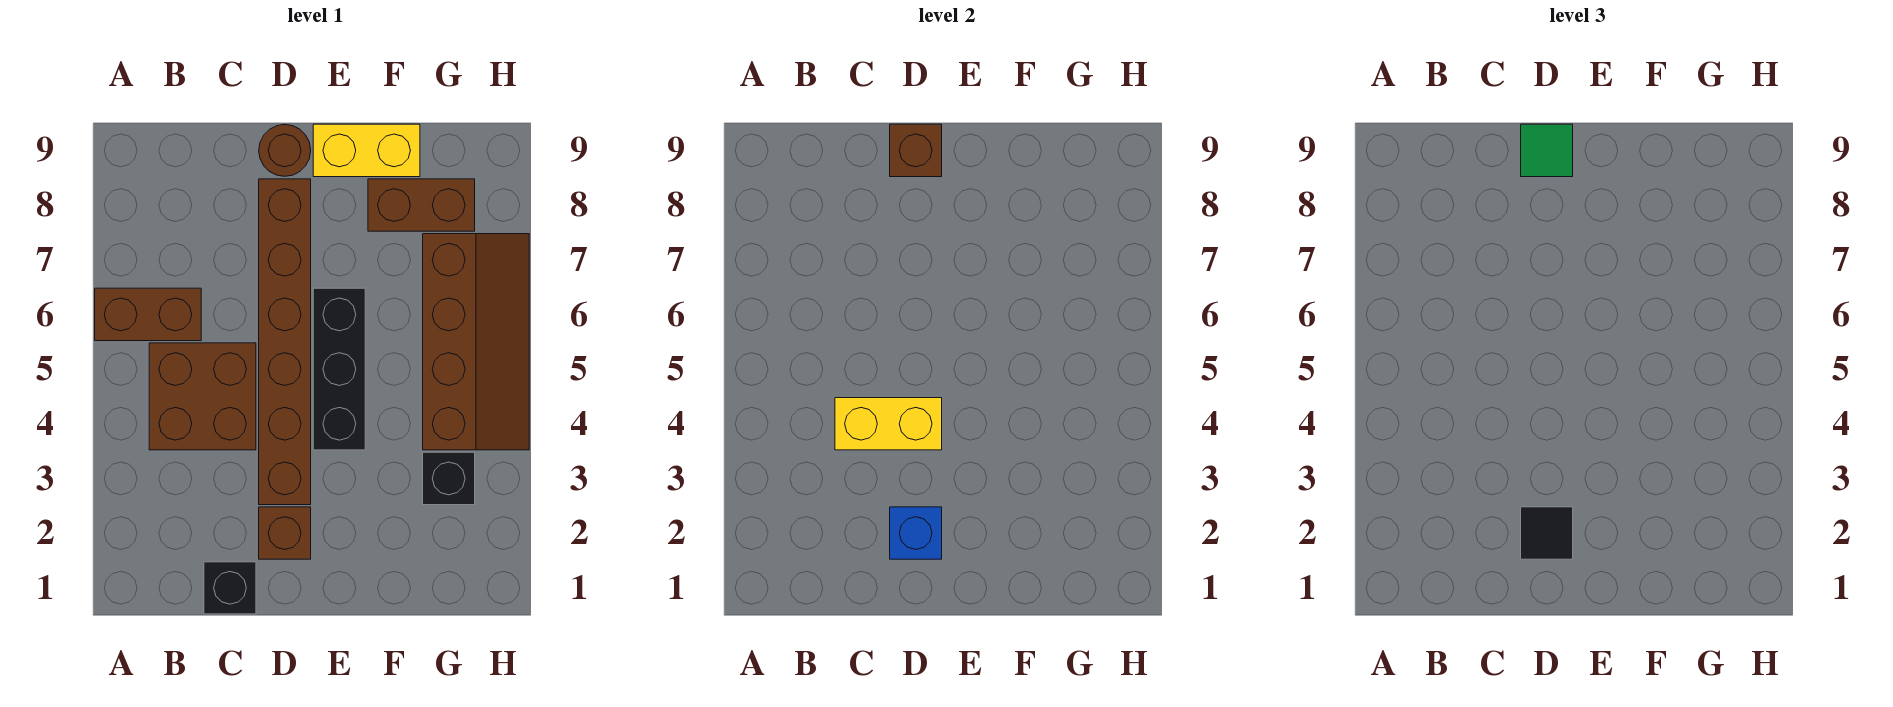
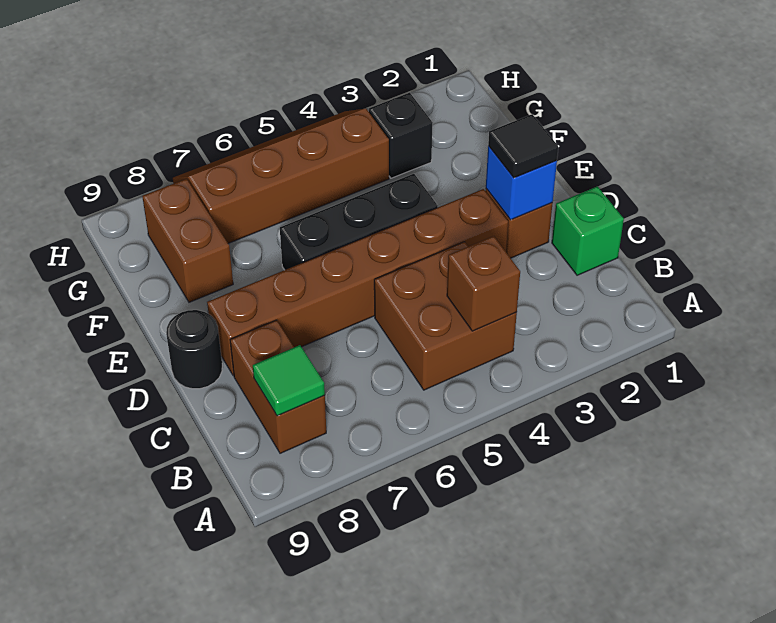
brown brick A6:B6 level 1 -> brown brick B8:C8 level 1
black brick C1 level 1 -> green brick C1 level 1
yellow brick C4:D4 level 2 -> none
brown round brick D9 level 1 -> black round brick D9 level 1
brown brick D9 level 2 -> brown brick B4 level 2
green tile D9 level 3 -> green tile B8 level 2
yellow brick E9:F9 level 1 -> none

